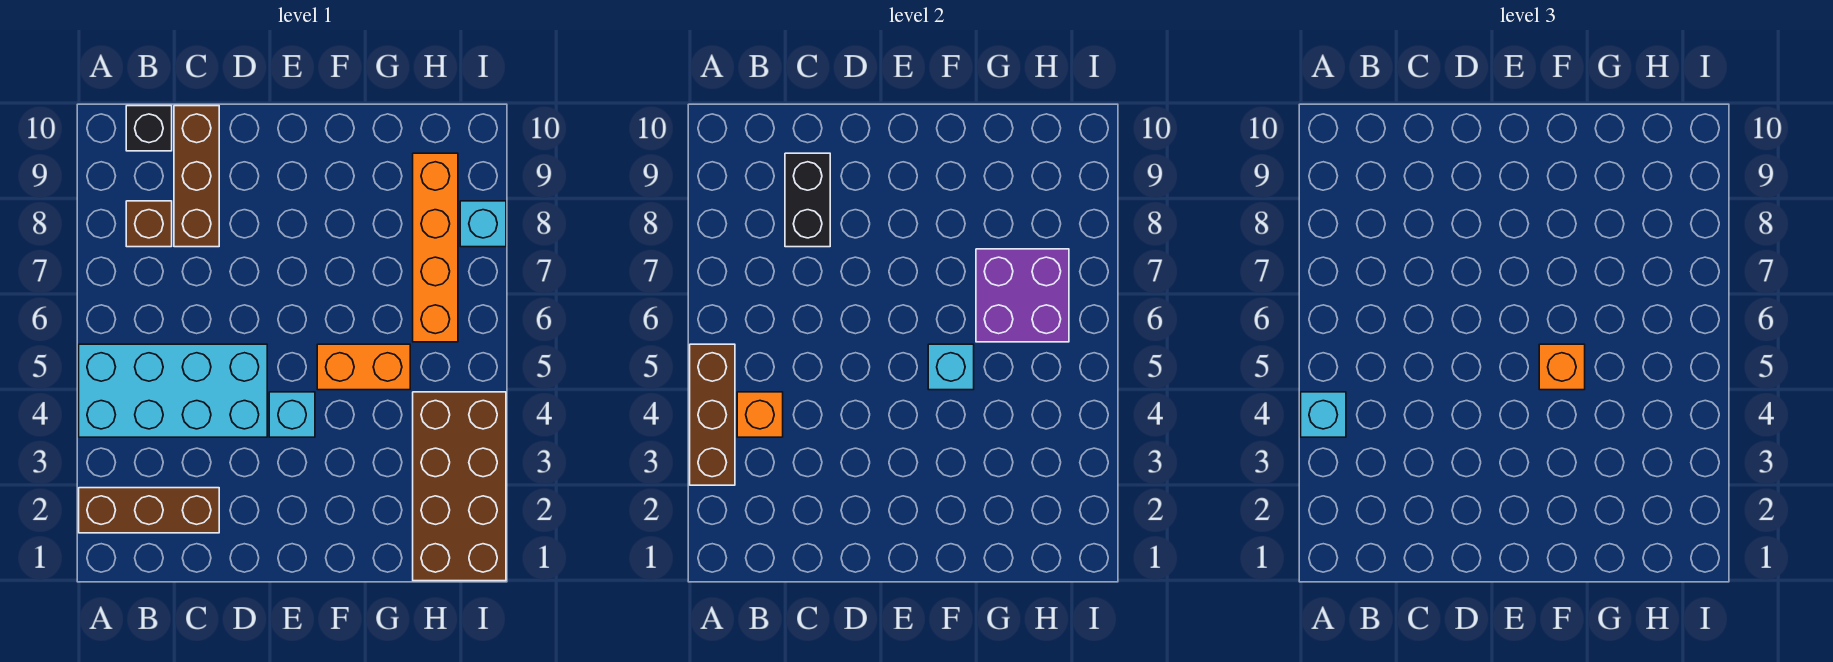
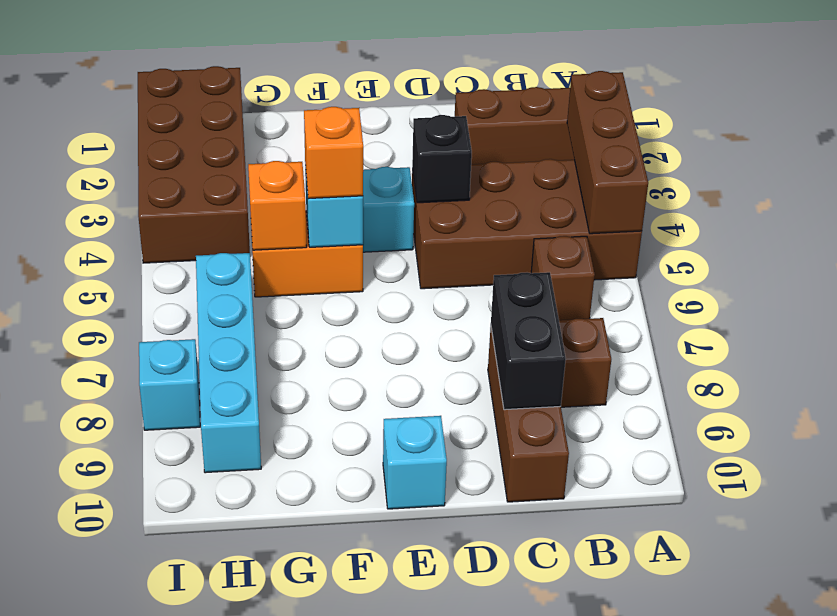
cyan brick A4:D5 level 1 -> brown brick A4:D5 level 1
cyan brick A4 level 3 -> cyan brick E10 level 1
orange brick B4 level 2 -> orange brick G5 level 2
none -> brown brick B6 level 1
black brick B10 level 1 -> black brick D4 level 2
purple brick G6:H7 level 2 -> none
orange brick H6:H9 level 1 -> cyan brick H6:H9 level 1

